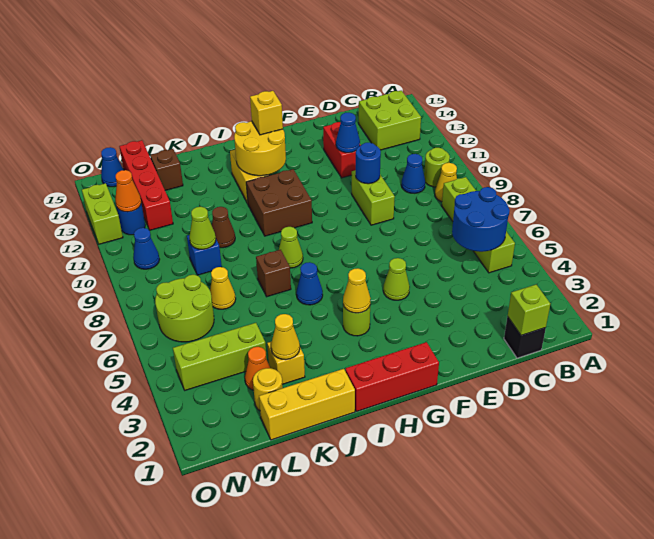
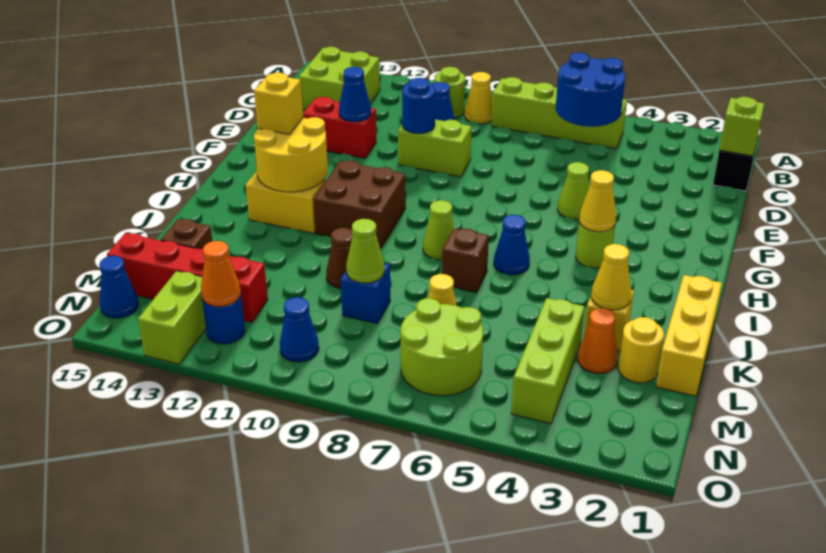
red brick G1:I1 level 1 -> none
lime brick O12:O13 level 1 -> lime brick N13:O13 level 1

